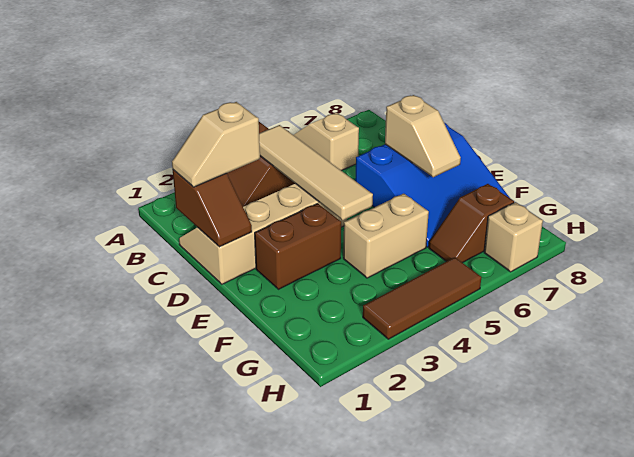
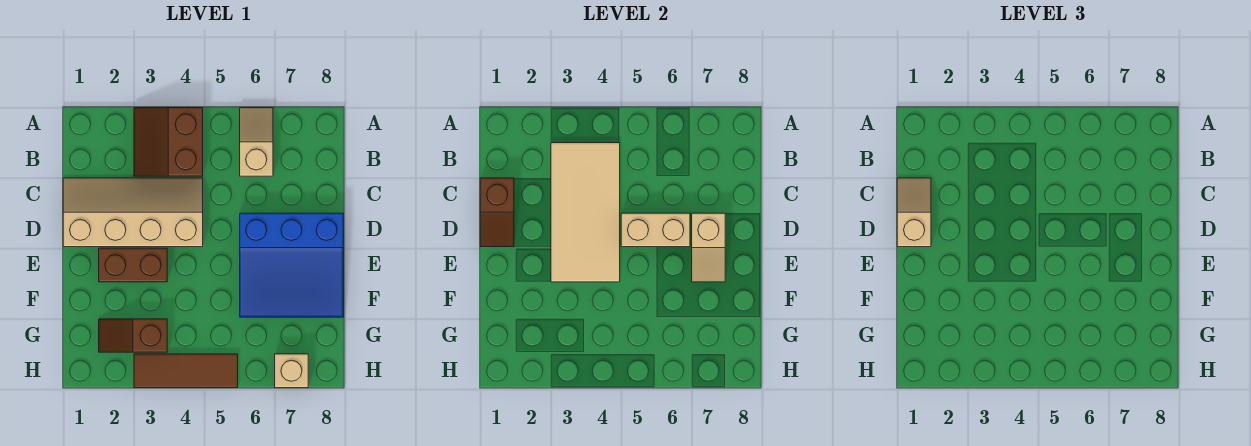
tan tile B4:E4 level 2 -> tan tile B3:E4 level 2
tan slope C1:C2 level 3 top 2 -> tan slope C1:D1 level 3 top D
tan brick F4:F5 level 1 -> tan brick D5:D6 level 2
brown slope G6:G7 level 1 top 7 -> brown slope G2:G3 level 1 top 3

